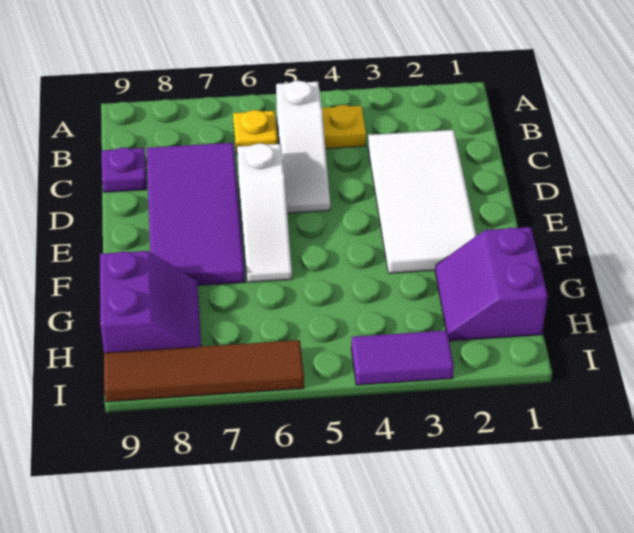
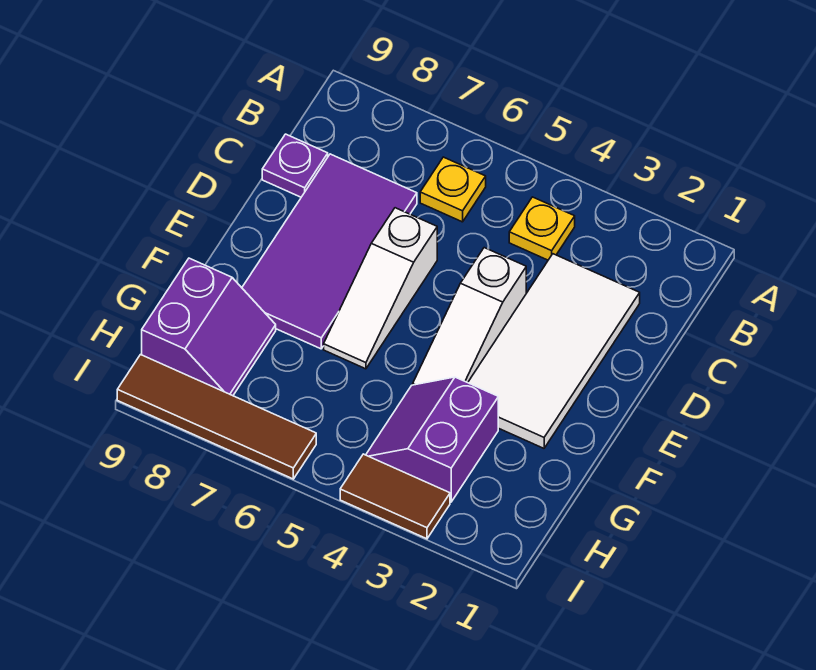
white slope B5:D5 level 1 top B -> white slope D4:F4 level 1 top D
purple slope G1:H2 level 1 top 1 -> purple slope G3:H4 level 1 top 3
purple tile I3:I4 level 1 -> brown tile I3:I4 level 1

